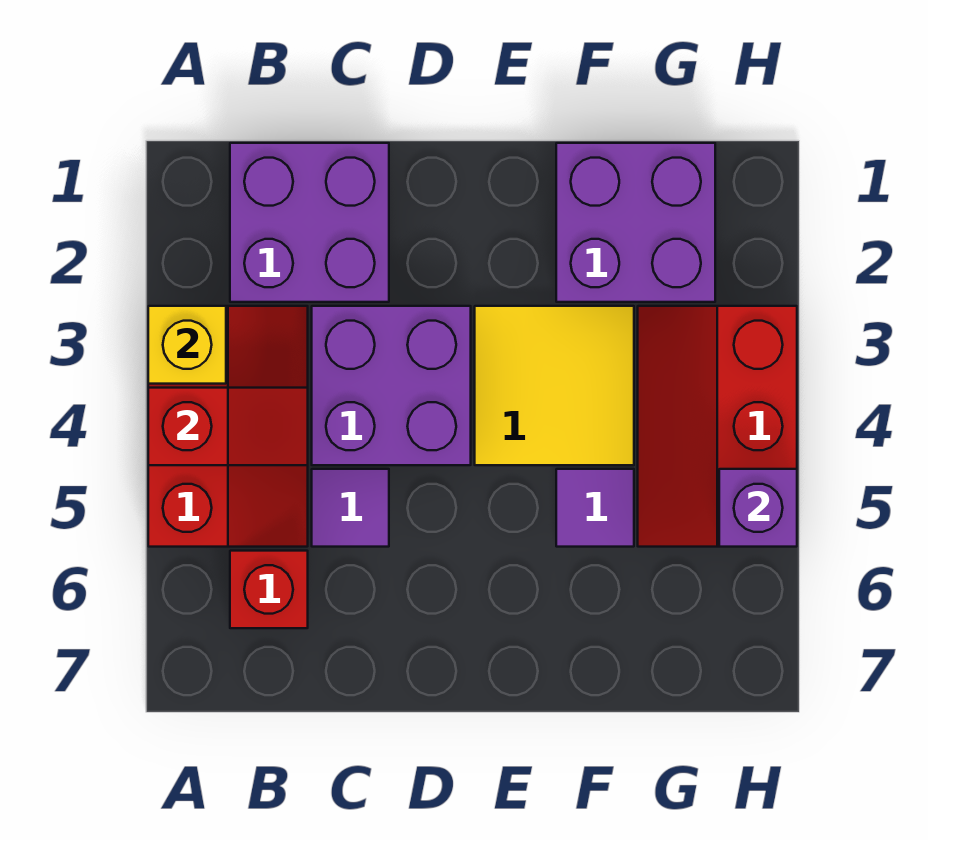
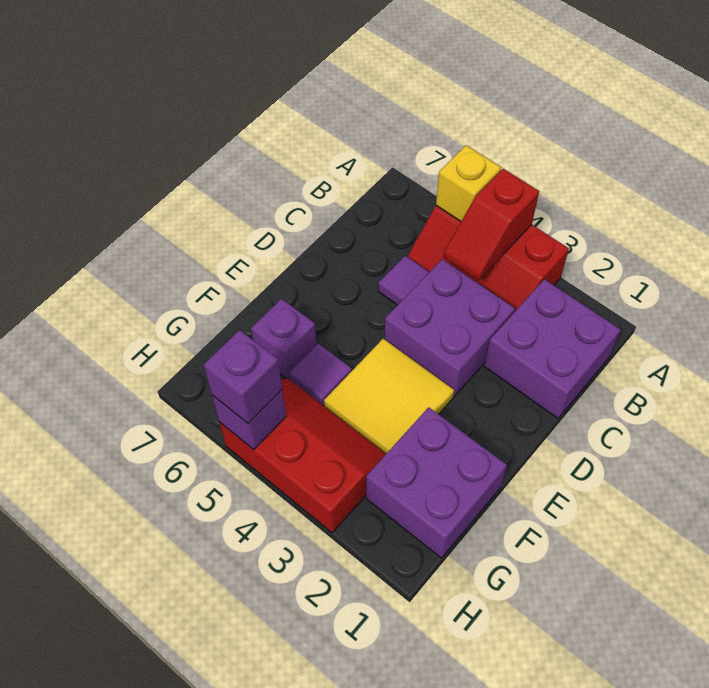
yellow brick A3 level 2 -> yellow brick A5 level 2
red brick B6 level 1 -> none
none -> purple brick F6 level 1
none -> purple brick H5 level 3

